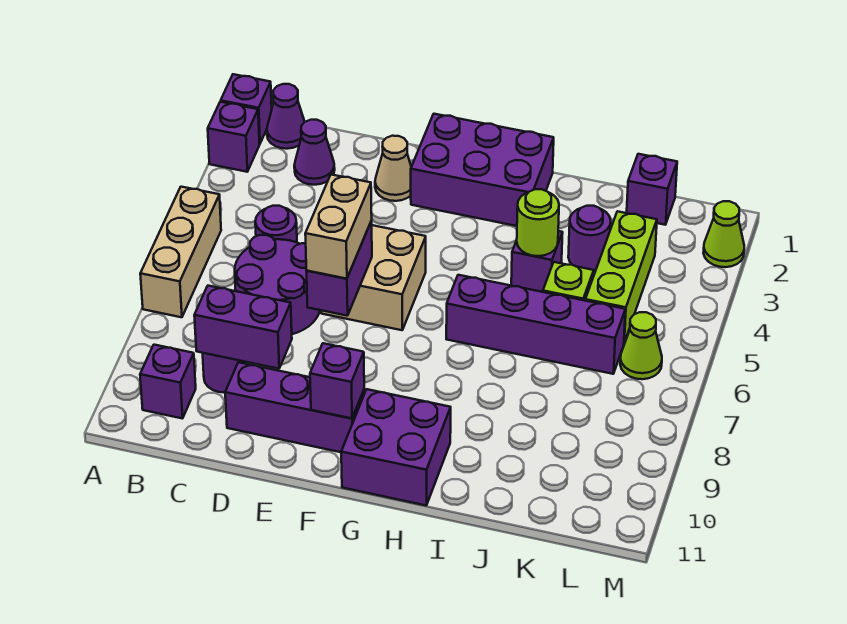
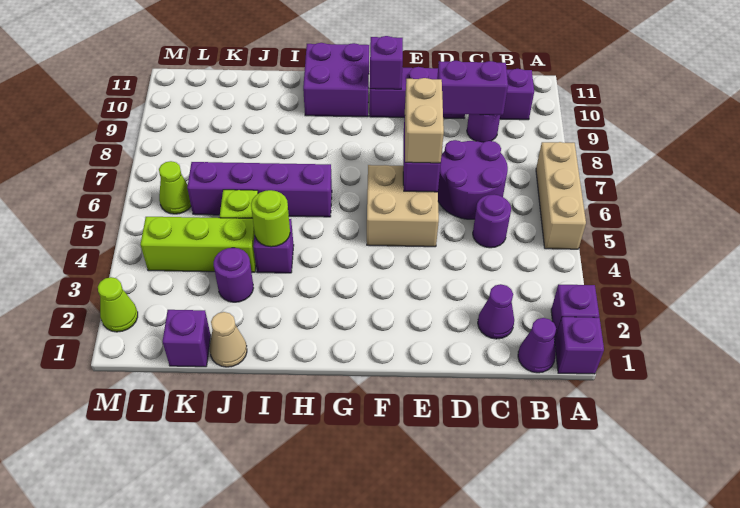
tan cone E2 level 1 -> tan cone J1 level 1
purple brick F1:H2 level 1 -> none
lime brick K3:K5 level 1 -> lime brick J4:L4 level 1

